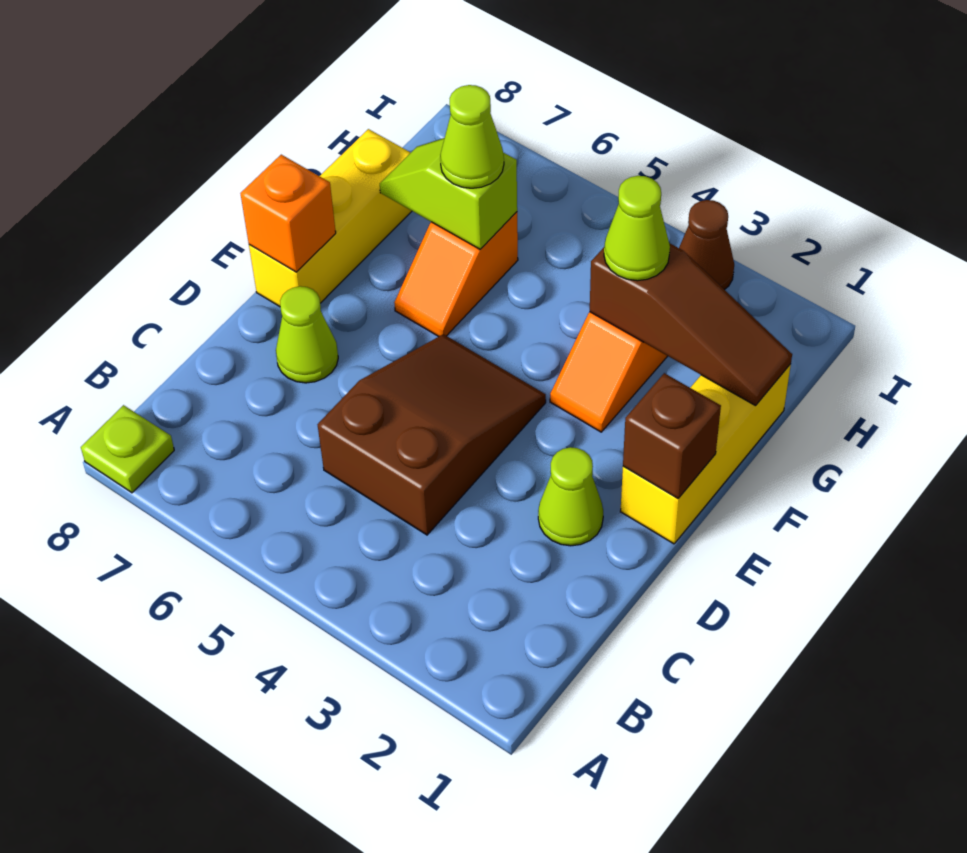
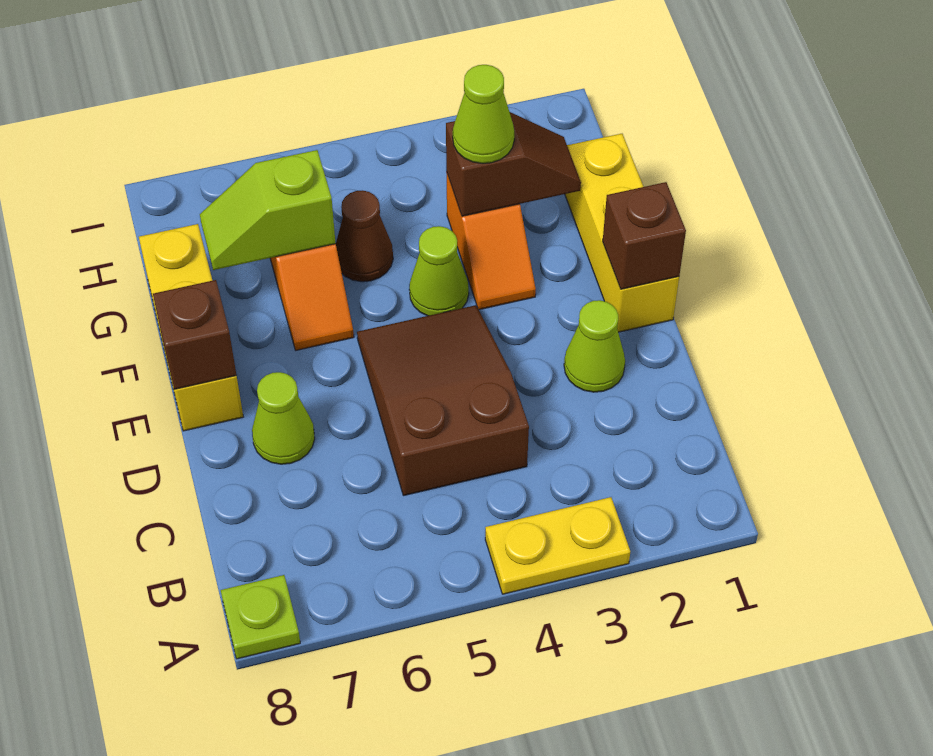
none -> yellow plate A3:A4 level 1
orange brick E8 level 2 -> brown brick E8 level 2
brown slope G1:G3 level 2 top 3 -> brown slope G2:G3 level 2 top 3
lime cone G6 level 3 -> lime cone F4 level 1
brown cone I3 level 1 -> brown cone G5 level 1

